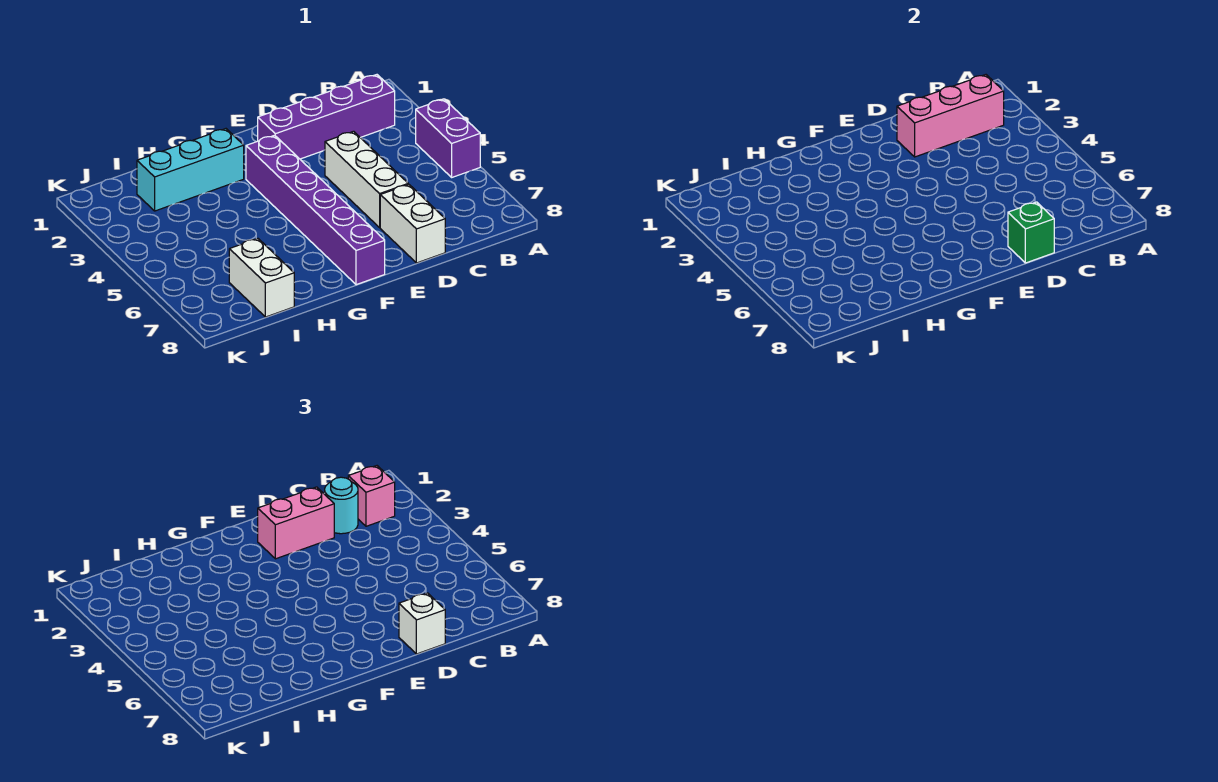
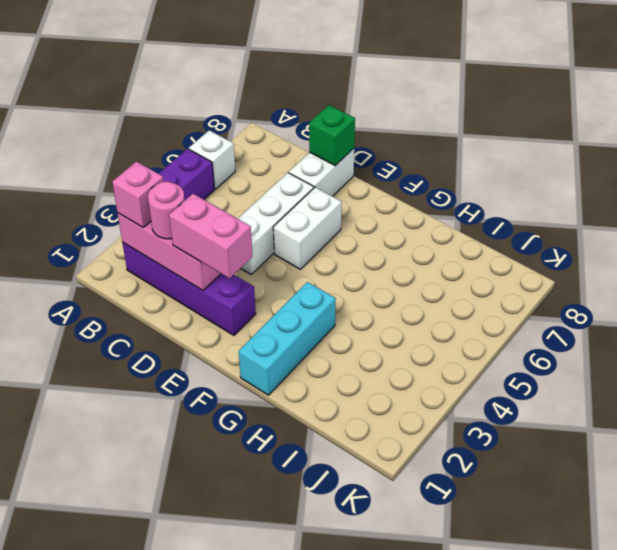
cyan round brick C2 level 3 -> pink round brick C2 level 3
white brick D8 level 3 -> white brick A6 level 1
purple brick F3:F8 level 1 -> none
cyan brick G2:I2 level 1 -> cyan brick G1:G3 level 1
white brick I7:I8 level 1 -> white brick E5:E6 level 1

